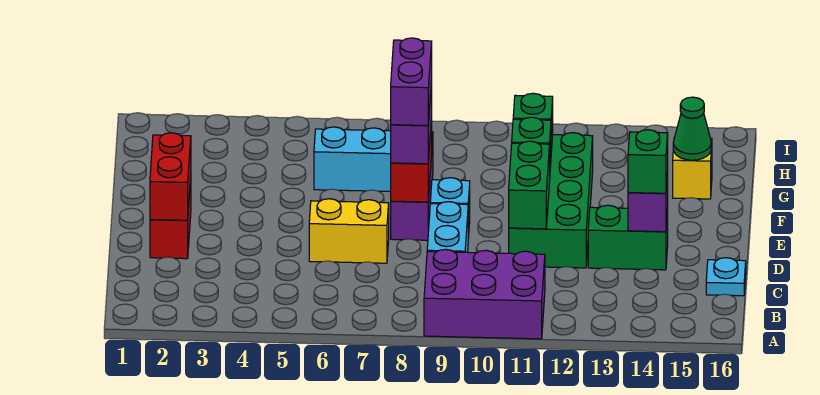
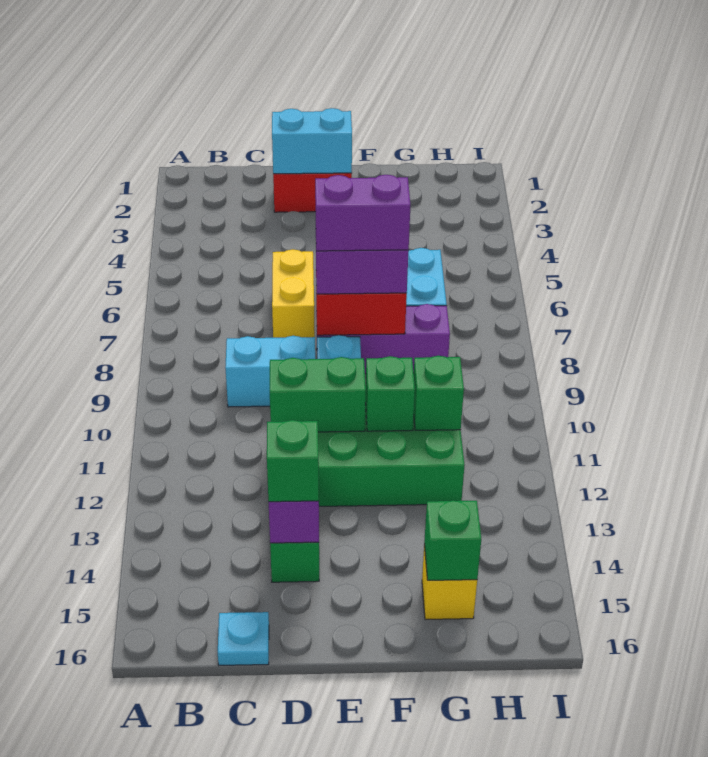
purple brick A9:B11 level 1 -> none
red brick D2:E2 level 2 -> cyan brick D2:E2 level 2
green cone G15 level 2 -> green brick G15 level 2

